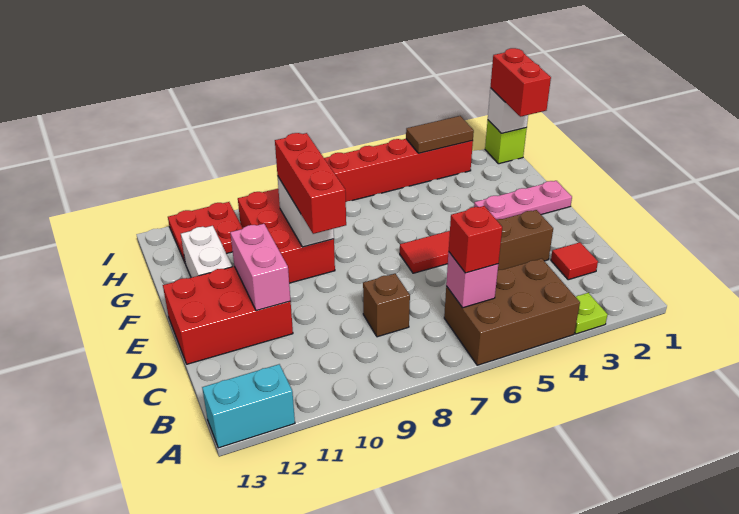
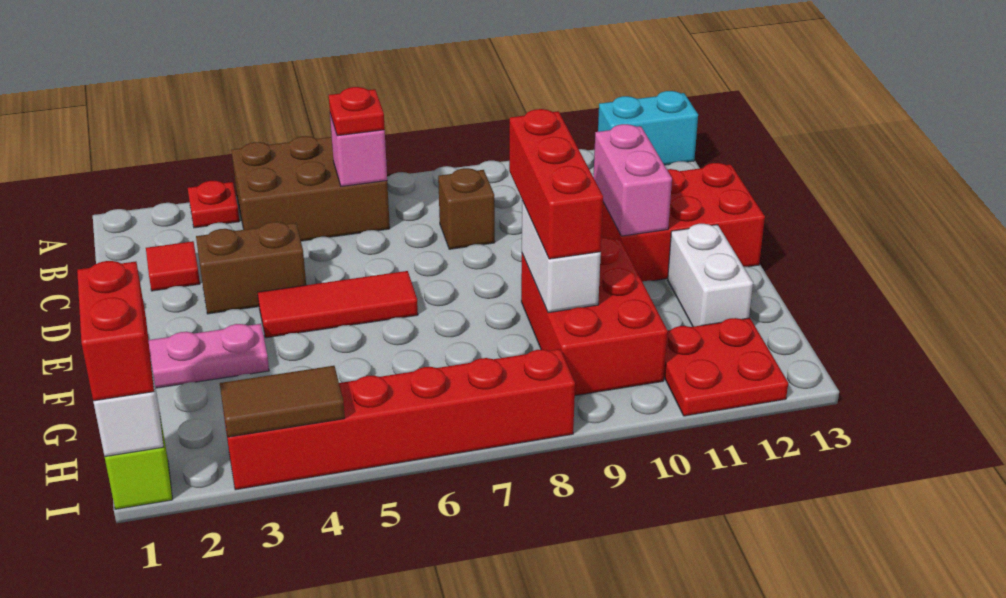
lime plate A3 level 1 -> red plate A3 level 1
red brick B6 level 3 -> red plate B6 level 3

